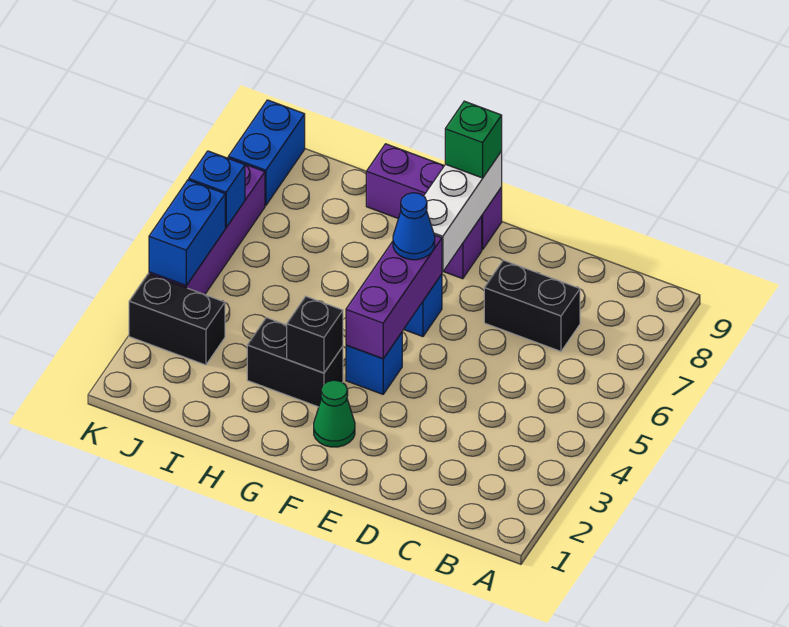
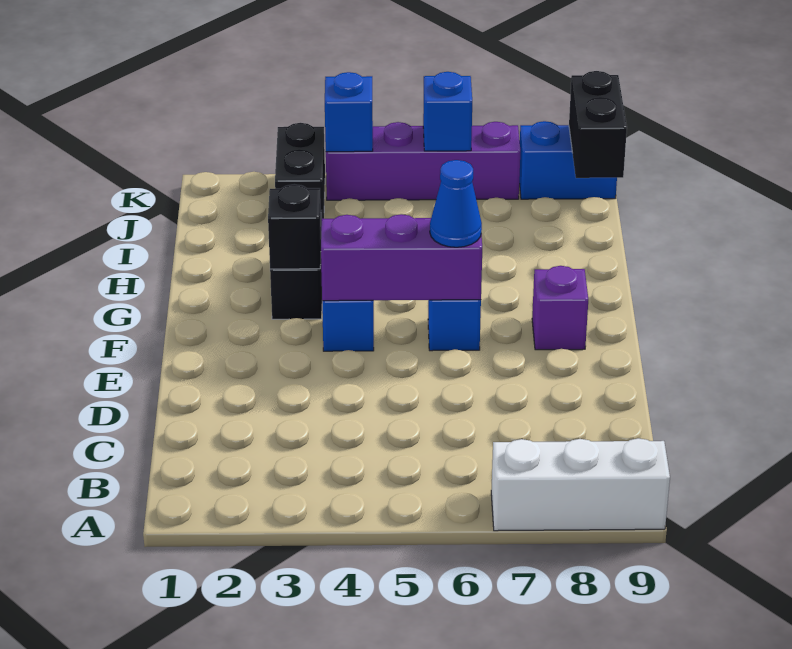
black brick C7:D7 level 1 -> black brick J9:K9 level 2
green cone F2 level 1 -> none
white brick F7:F9 level 2 -> white brick A7:A9 level 1
purple brick F9:H9 level 1 -> none
green brick F9 level 3 -> none
blue brick K4:K5 level 2 -> blue brick K4 level 2

